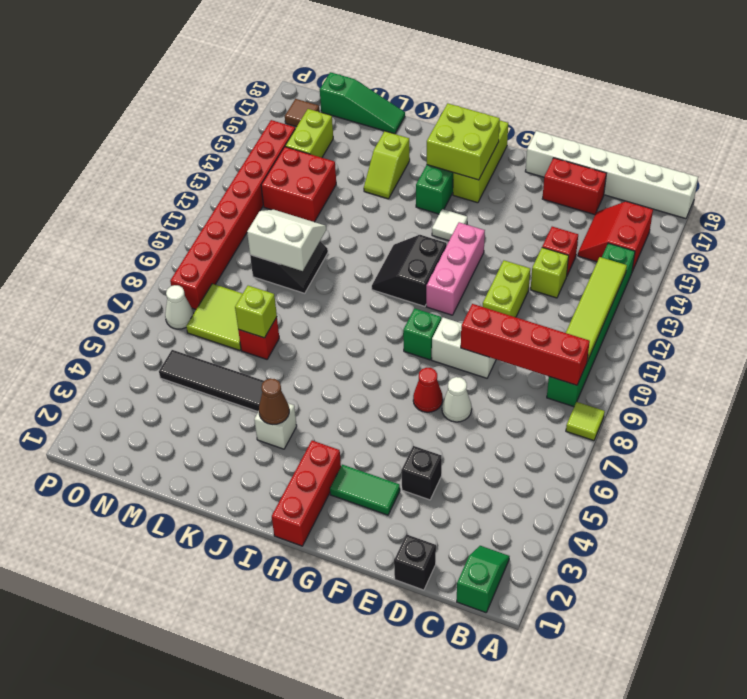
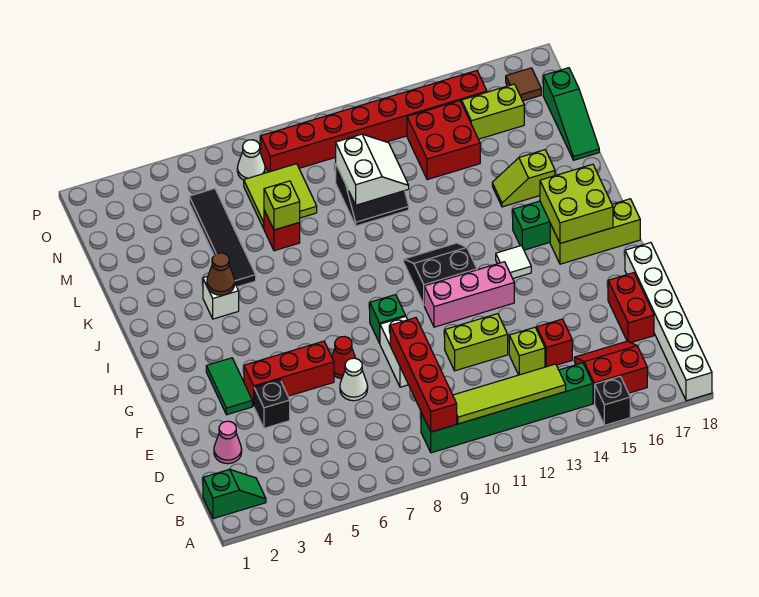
lime tile A8 level 1 -> none
black brick D1 level 1 -> black brick A15 level 1
none -> pink cone D2 level 1
red brick H1:H3 level 1 -> red brick F4:F6 level 1

